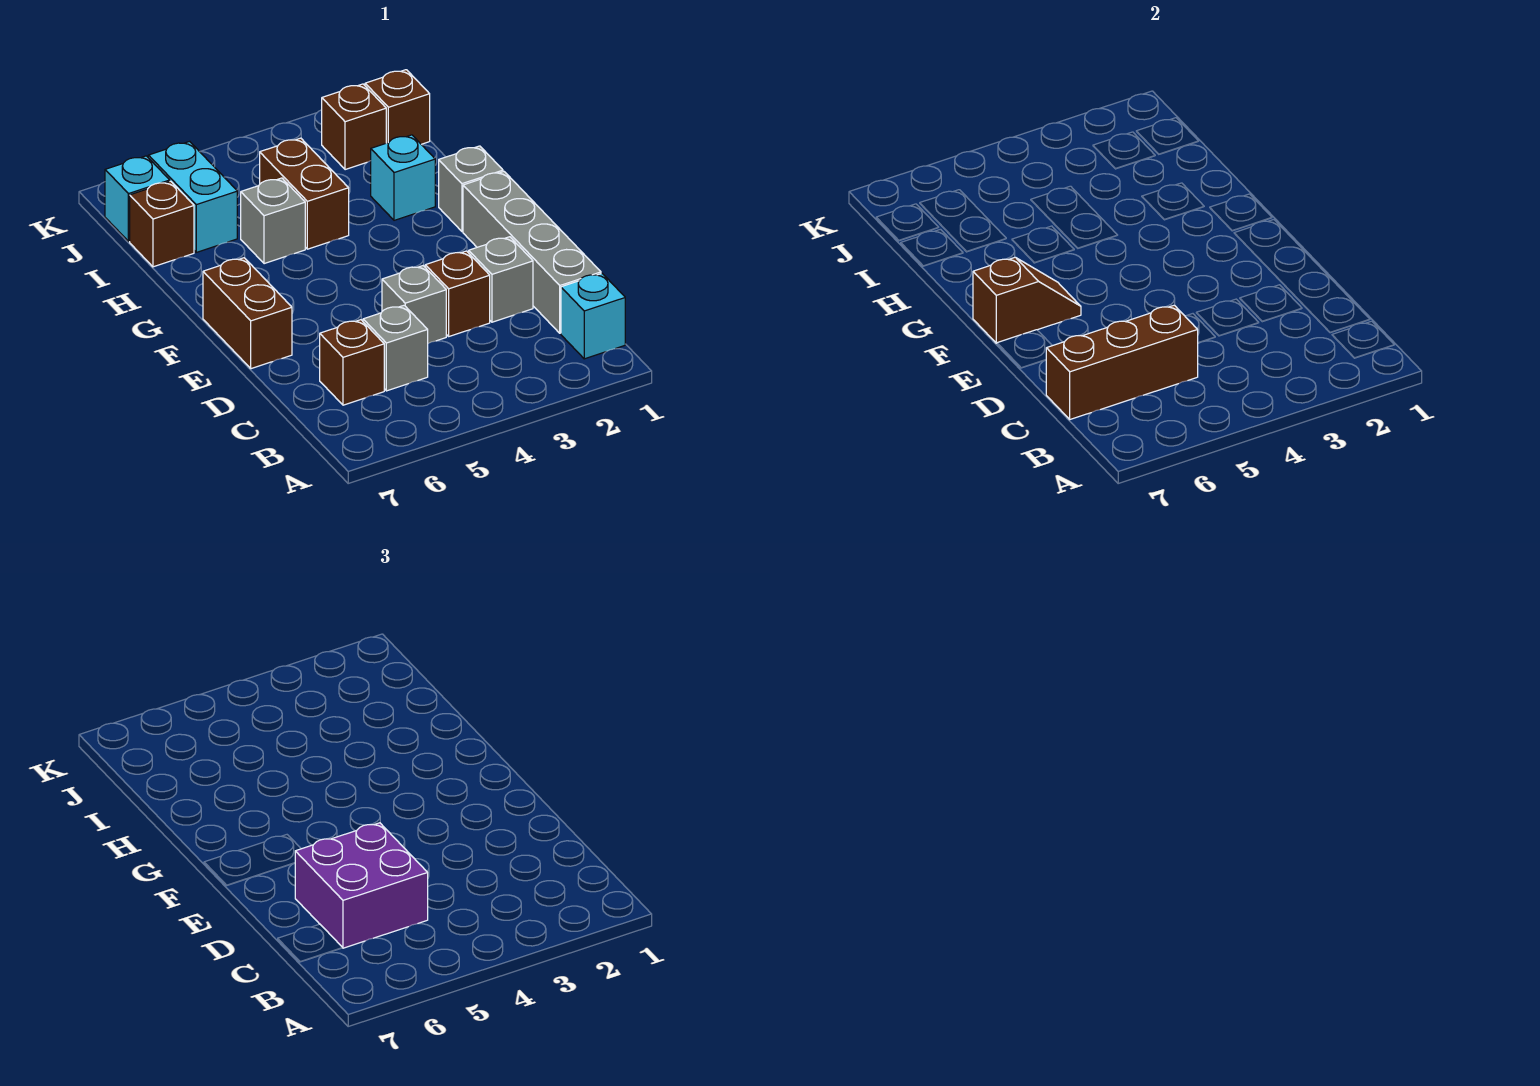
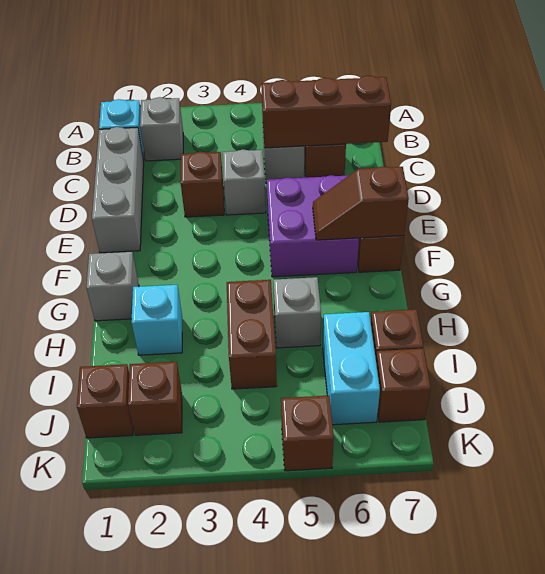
grey brick C1:F1 level 1 -> grey brick C1:E1 level 1
purple brick C5:D6 level 3 -> purple brick E5:F6 level 1
grey brick D2 level 1 -> grey brick B2 level 1
cyan brick J7 level 1 -> brown brick J7 level 1
none -> brown brick K5 level 1

